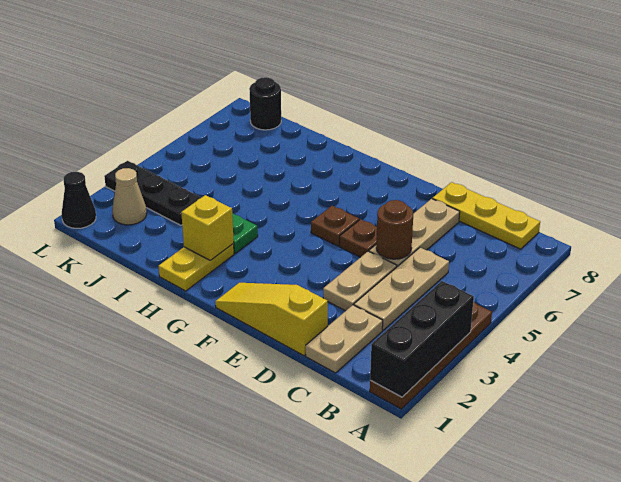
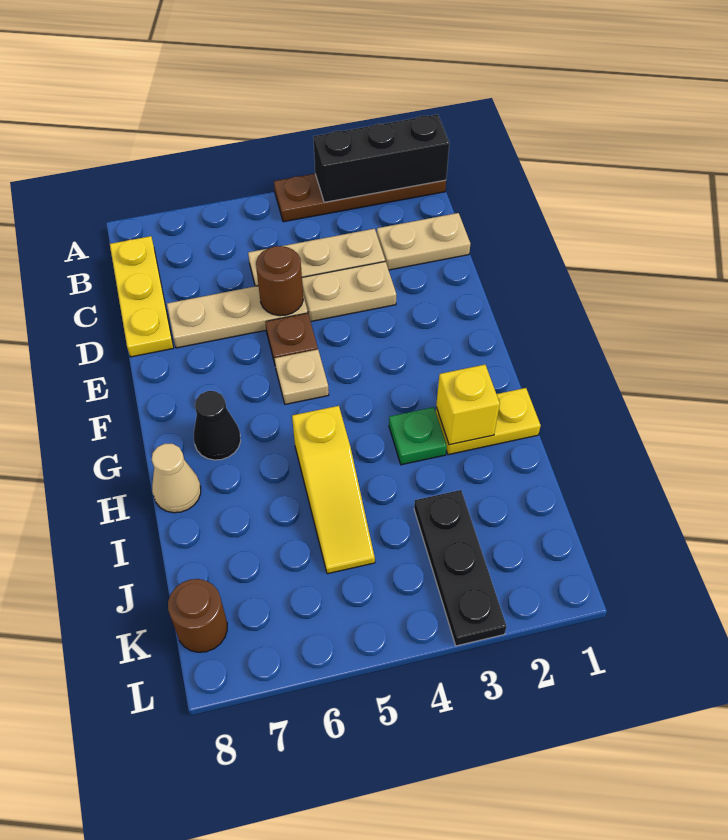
yellow slope D1:F1 level 1 top D -> yellow slope H5:J5 level 1 top H
brown plate F5 level 1 -> tan plate F5 level 1
tan cone K2 level 1 -> tan cone H8 level 1
black round brick K8 level 1 -> brown round brick K8 level 1
black cone L1 level 1 -> black cone G7 level 1

